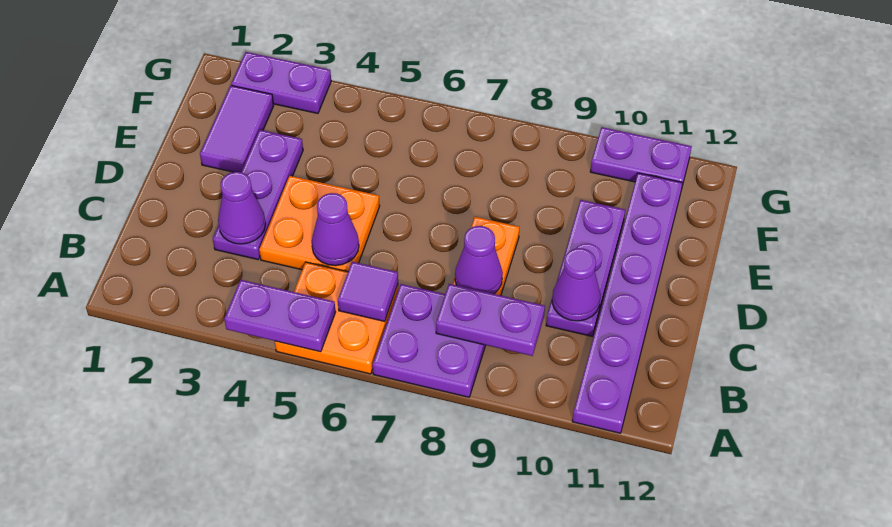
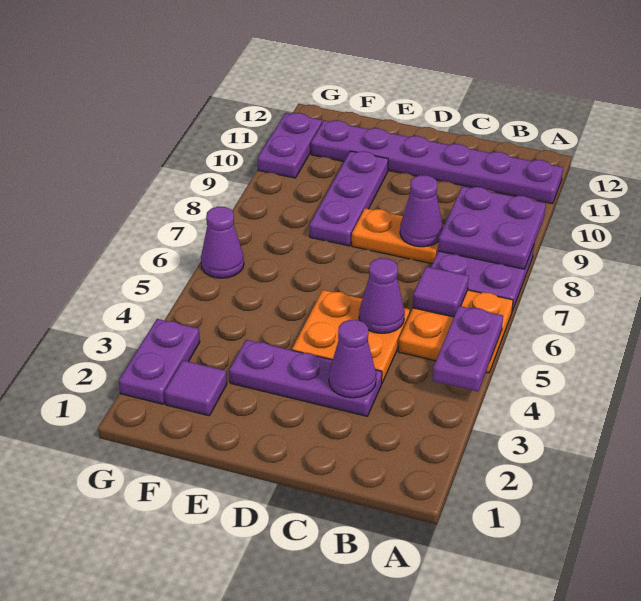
purple plate B8:B9 level 2 -> purple plate A8:B9 level 2
purple plate C10:E10 level 1 -> purple plate E8:E10 level 1
purple cone C10 level 2 -> purple cone G6 level 1
purple tile E2:F2 level 1 -> purple tile F2 level 1

